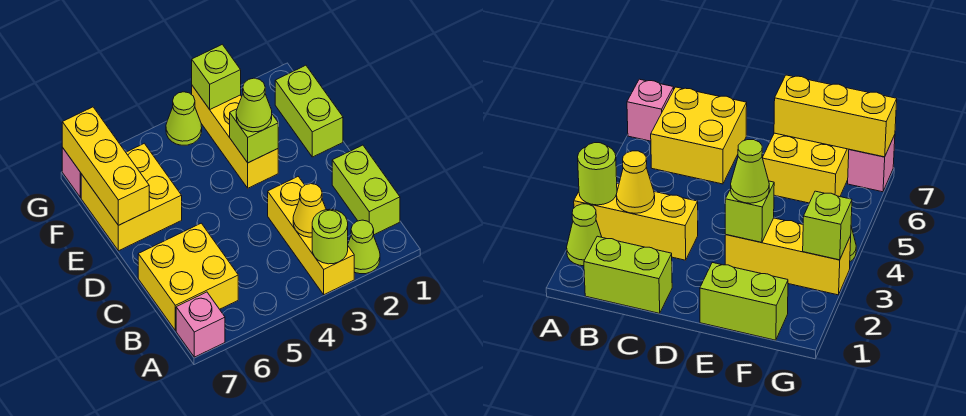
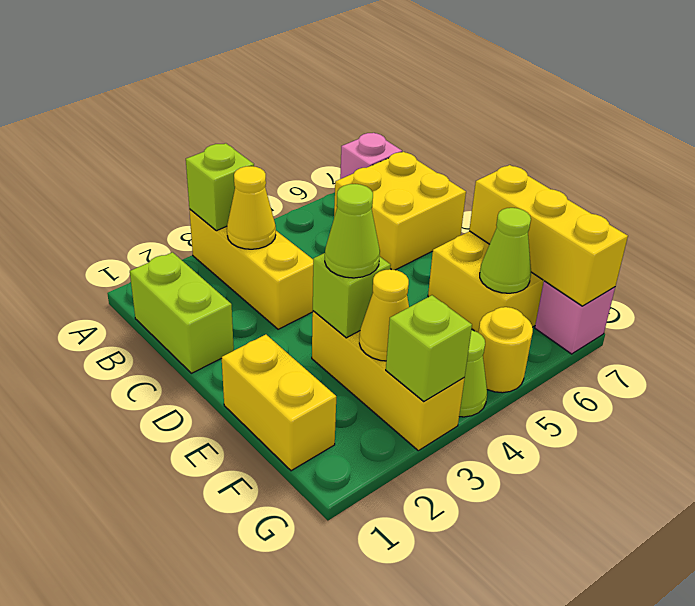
lime cone A2 level 1 -> lime cone F6 level 2
lime round brick A3 level 2 -> lime brick A3 level 2
lime brick E1:F1 level 1 -> yellow brick E1:F1 level 1
none -> yellow cone F3 level 2
none -> yellow round brick G5 level 1

